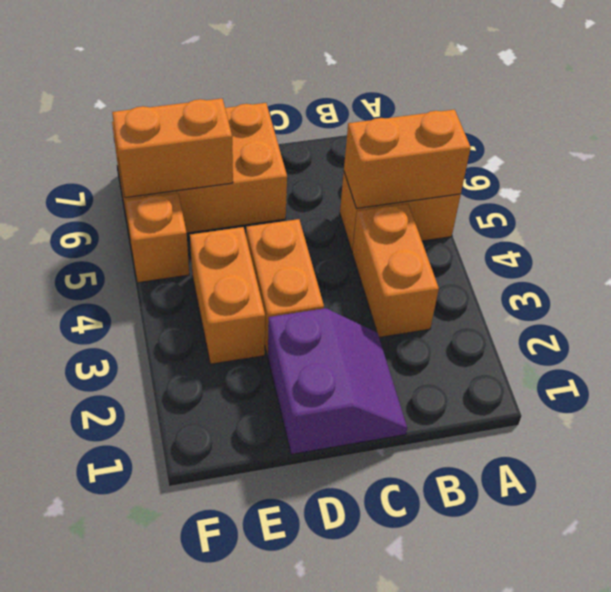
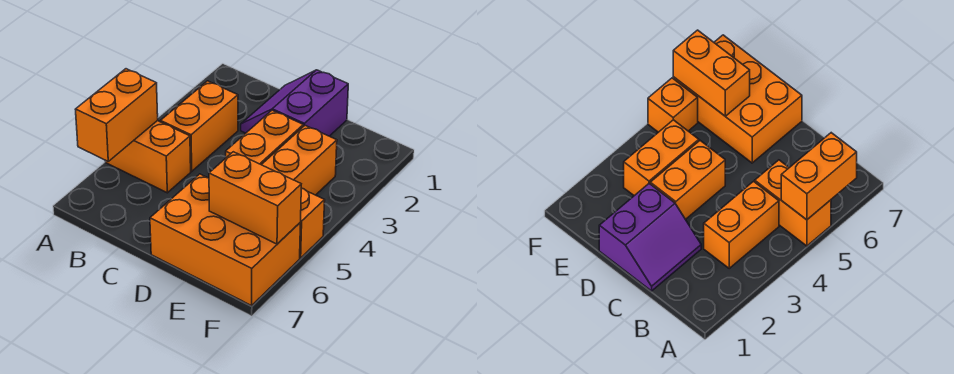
orange brick A5:B5 level 2 -> orange brick A5:A6 level 2

